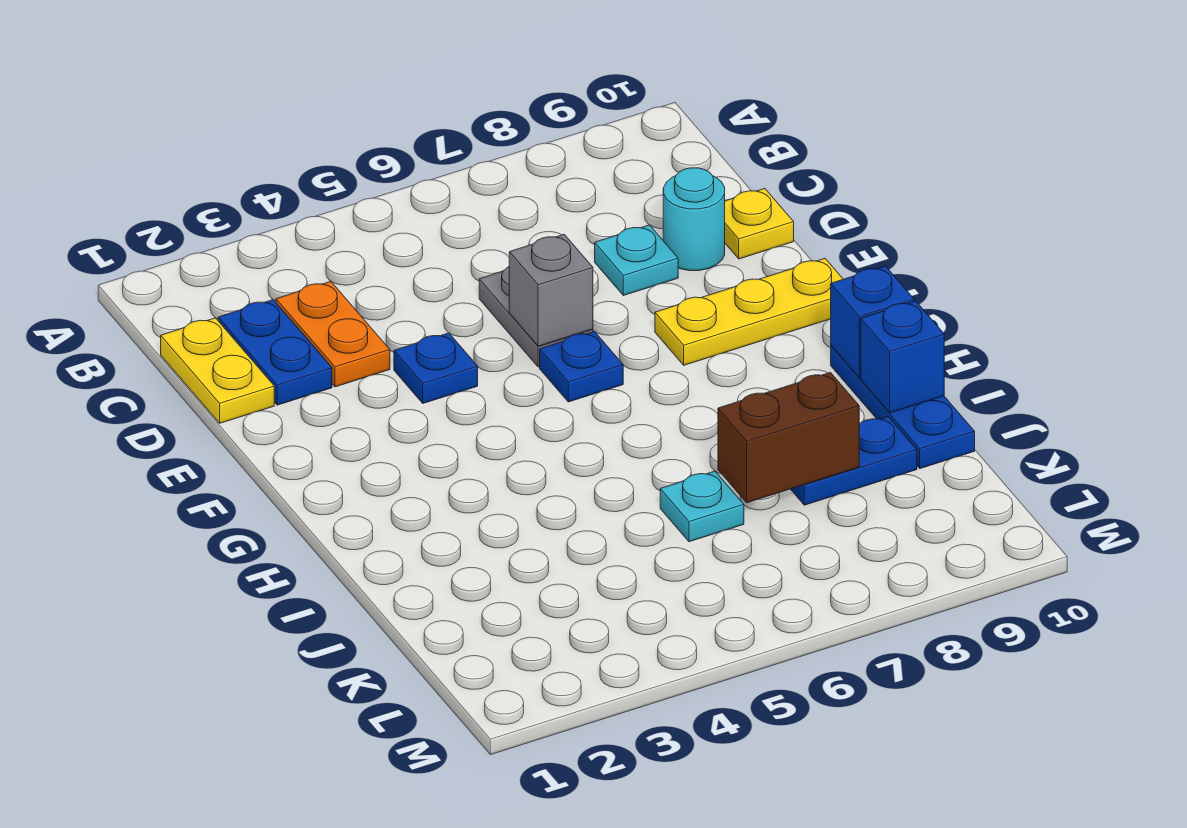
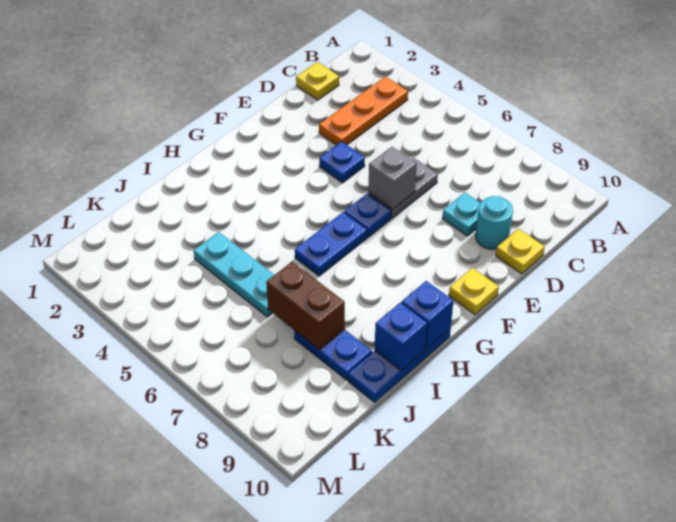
yellow plate C1:D1 level 1 -> yellow plate C1 level 1
blue plate C2:D2 level 1 -> blue plate G6:H6 level 1
orange plate C3:D3 level 1 -> orange plate B3:D3 level 1
yellow plate F8:F10 level 1 -> yellow plate F10 level 1
cyan plate J6 level 1 -> cyan plate J4:J6 level 1

